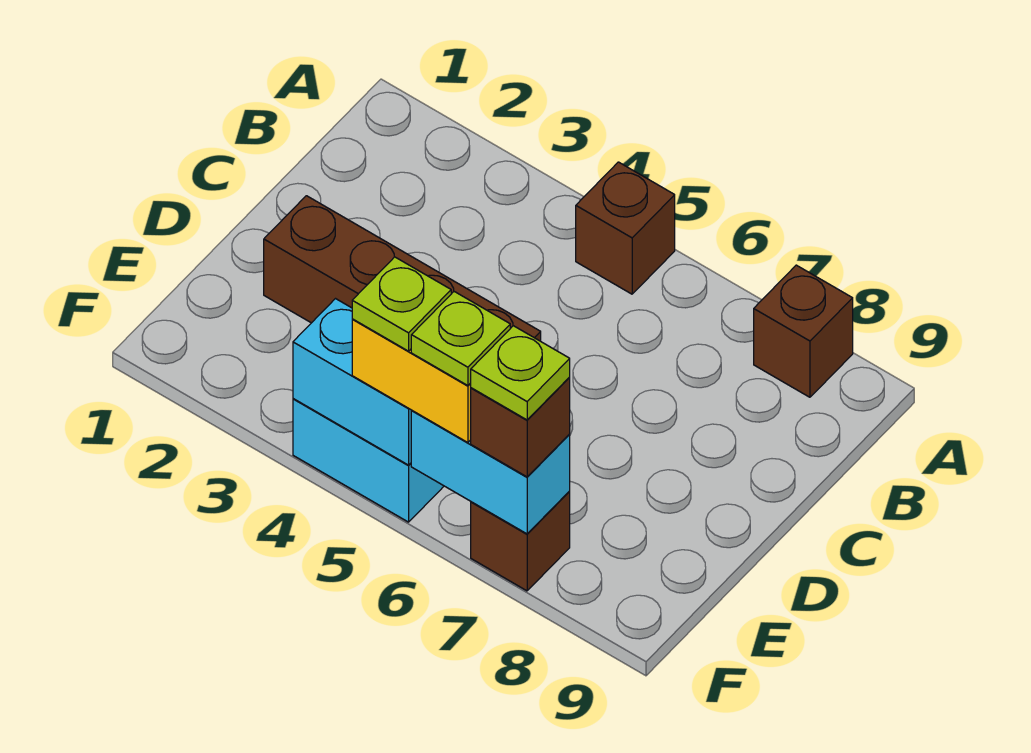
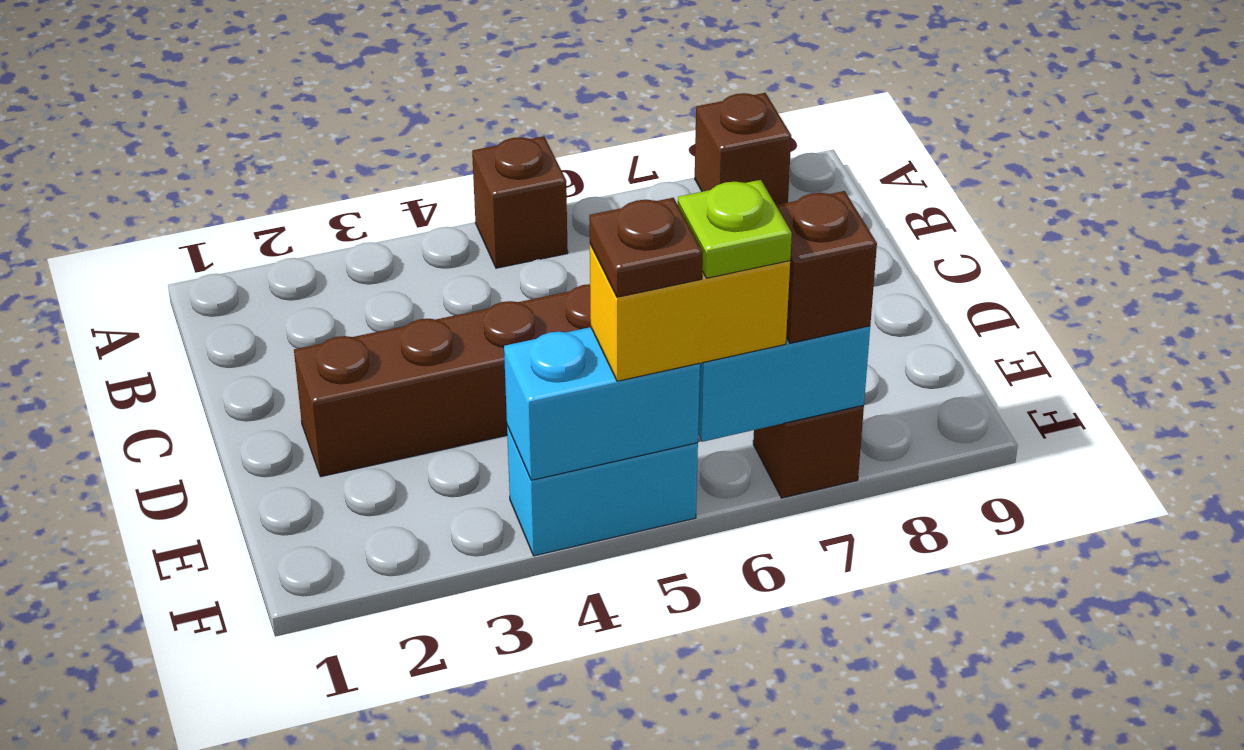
lime plate F5 level 4 -> brown plate F5 level 4
lime plate F7 level 4 -> none

